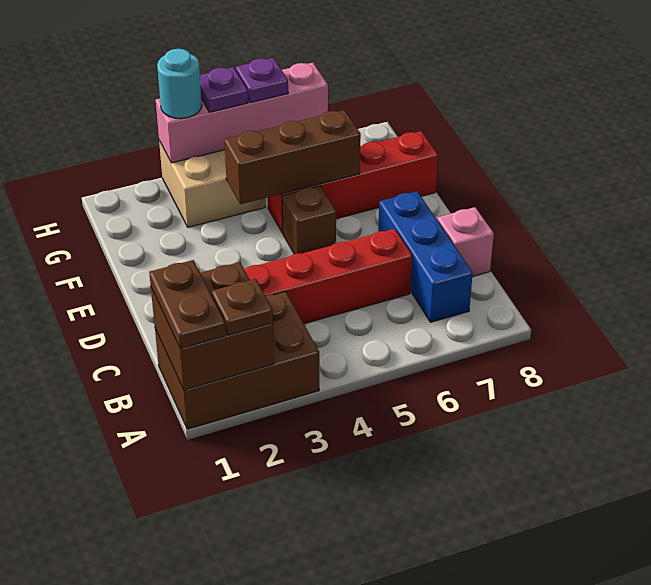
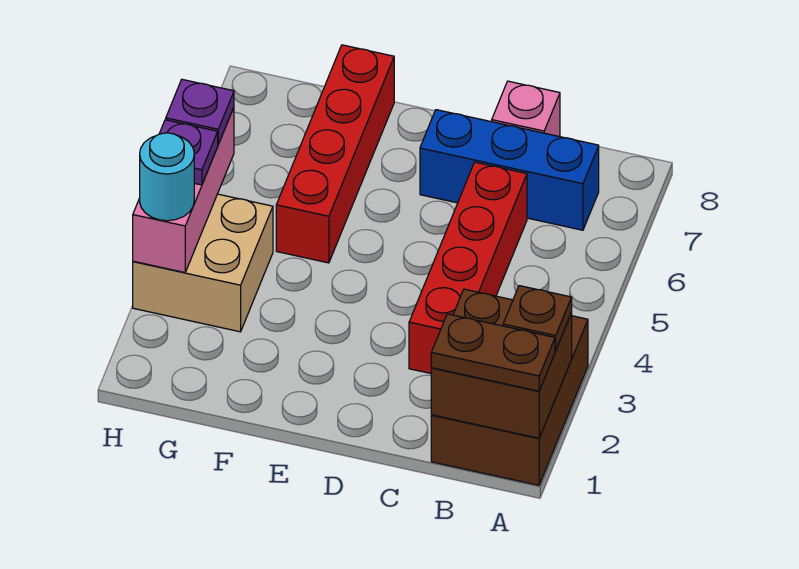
brown brick E5 level 1 -> none
brown brick F4:F6 level 2 -> none
pink brick H3:H6 level 2 -> pink brick H3:H5 level 2

